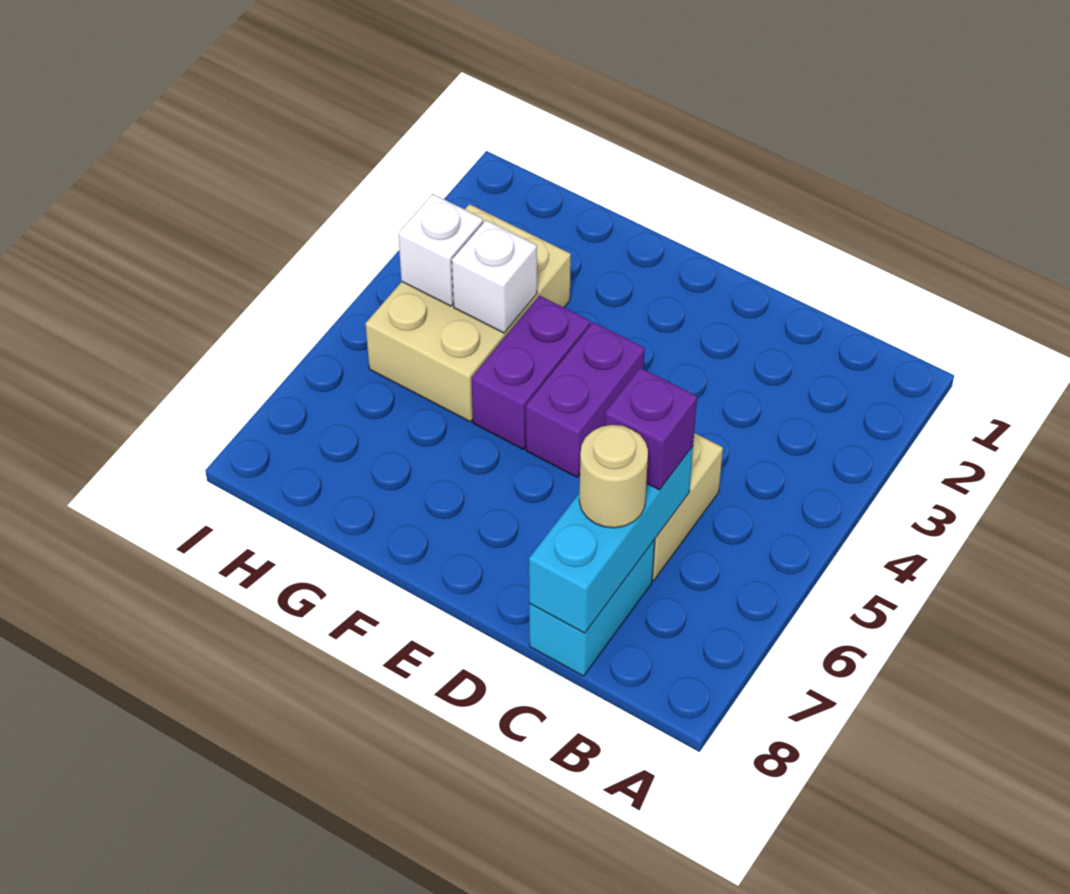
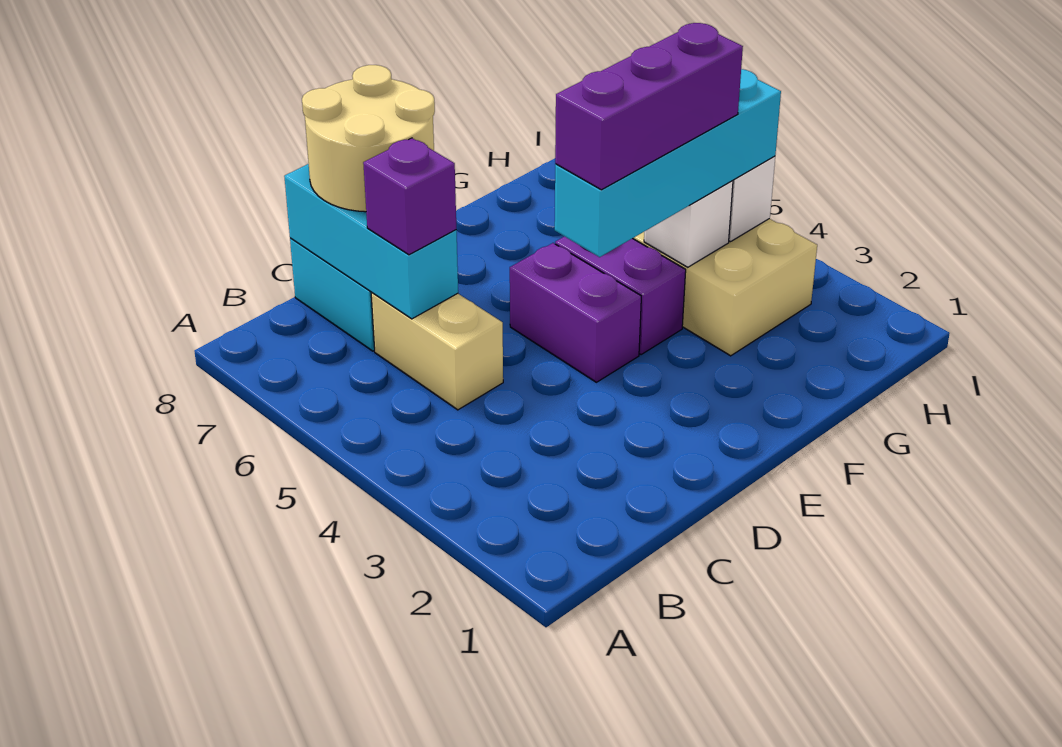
tan round brick C7 level 3 -> tan round brick C7:D8 level 3
none -> cyan brick E4:H4 level 3
none -> purple brick E4:G4 level 4

